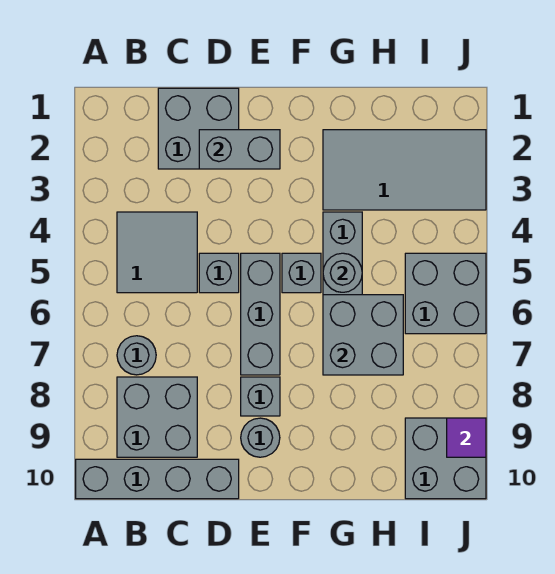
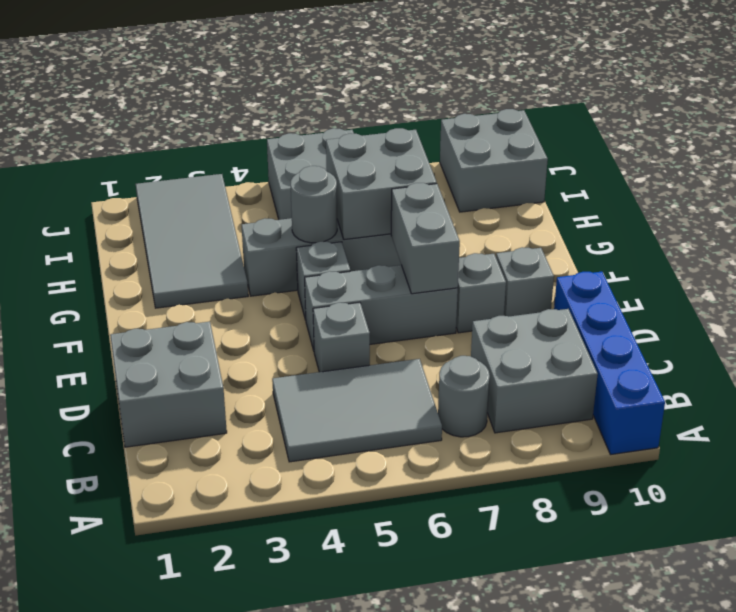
grey brick A10:D10 level 1 -> blue brick A10:D10 level 1
grey tile B4:C5 level 1 -> grey tile B4:C6 level 1
grey brick D2:E2 level 2 -> grey brick E7:F7 level 2
grey round brick E9 level 1 -> grey brick E9 level 1
purple tile J9 level 2 -> none

